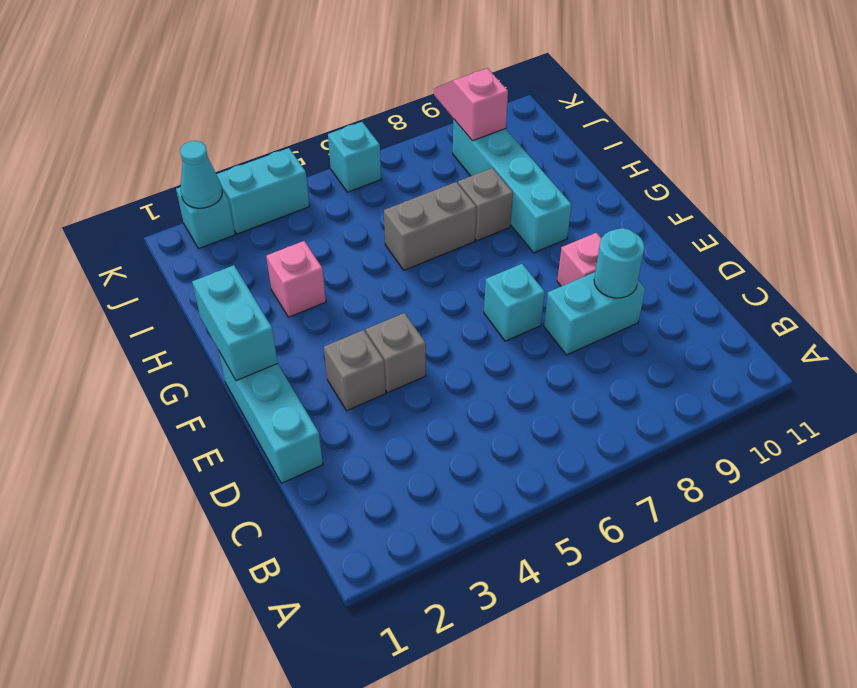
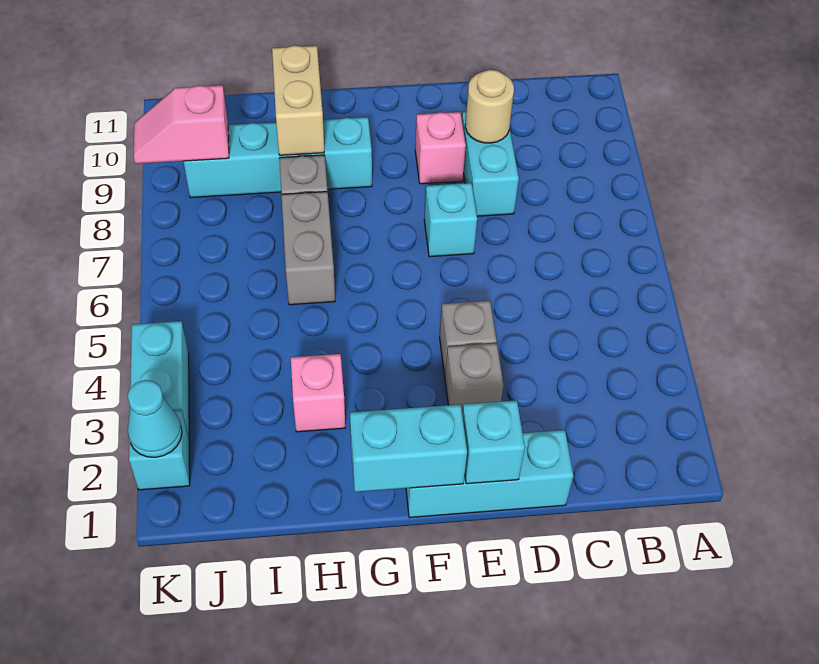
cyan round brick D9 level 2 -> tan round brick D9 level 2
none -> tan brick H9:H10 level 2
cyan brick K6 level 1 -> cyan brick E1 level 2

